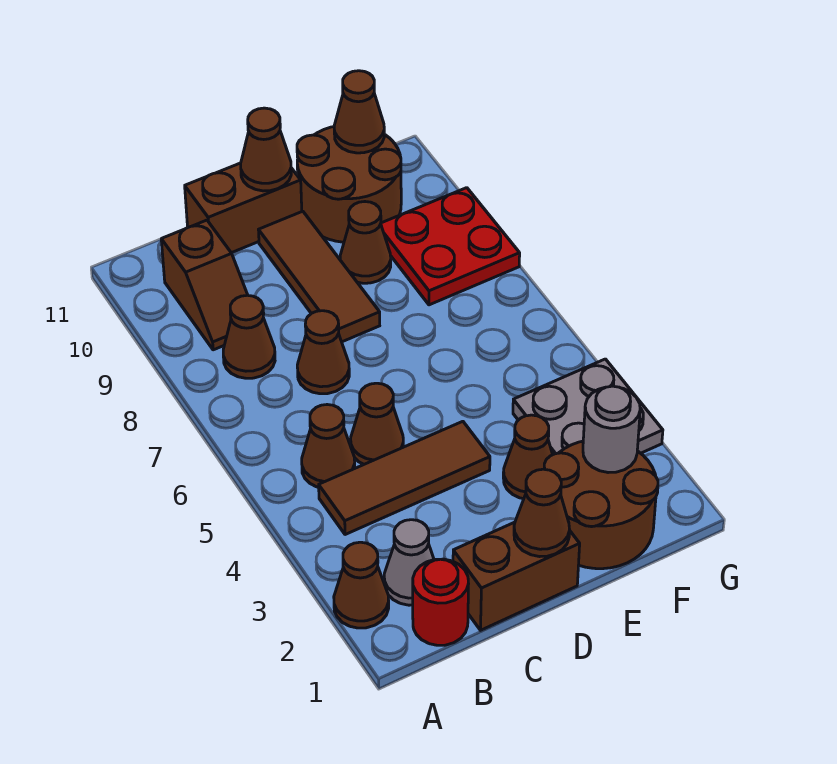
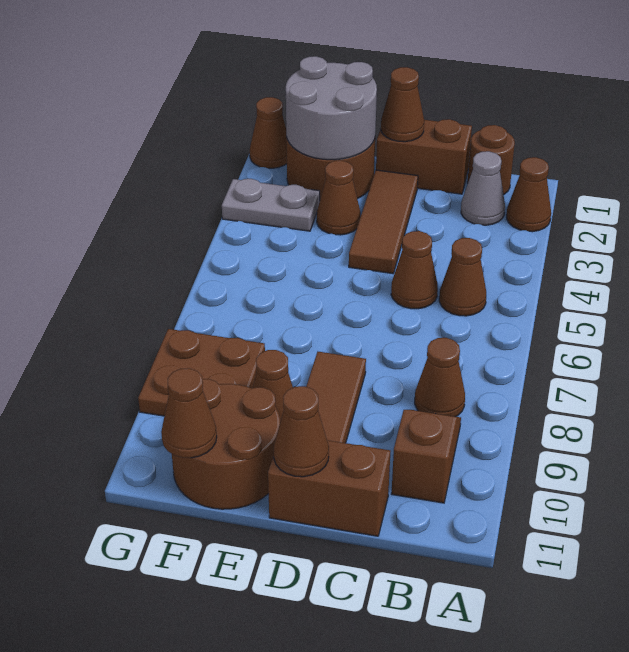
red round brick B1 level 1 -> brown round brick B1 level 1
brown tile B4:D4 level 1 -> brown tile D2:D4 level 1
brown cone C7 level 1 -> brown cone G1 level 1
grey round brick F2 level 2 -> grey round brick E1:F2 level 2
grey plate F3:G4 level 1 -> grey plate F3:G3 level 1
red plate F8:G9 level 1 -> brown plate F8:G9 level 1

